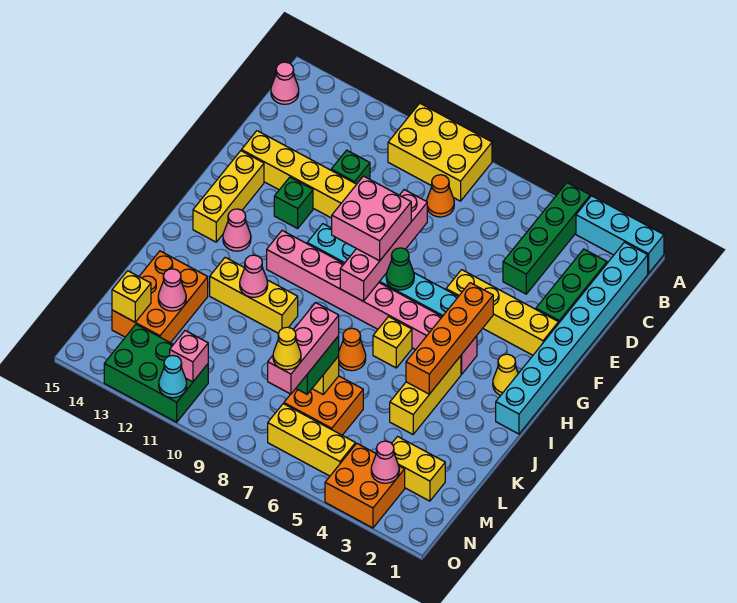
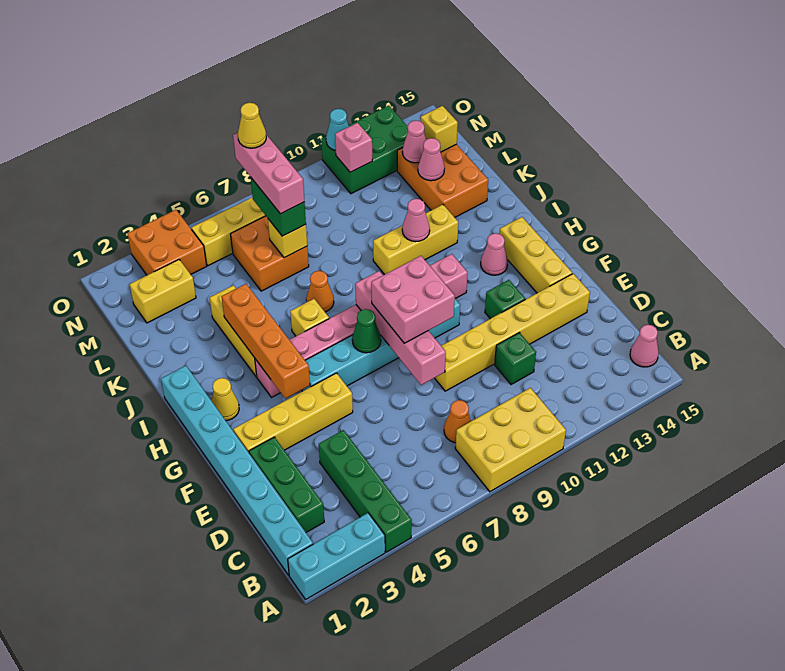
pink cone N3 level 2 -> pink cone M13 level 2

